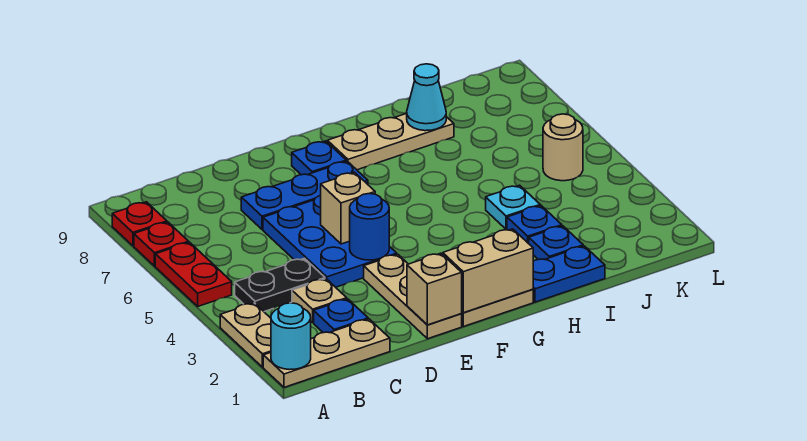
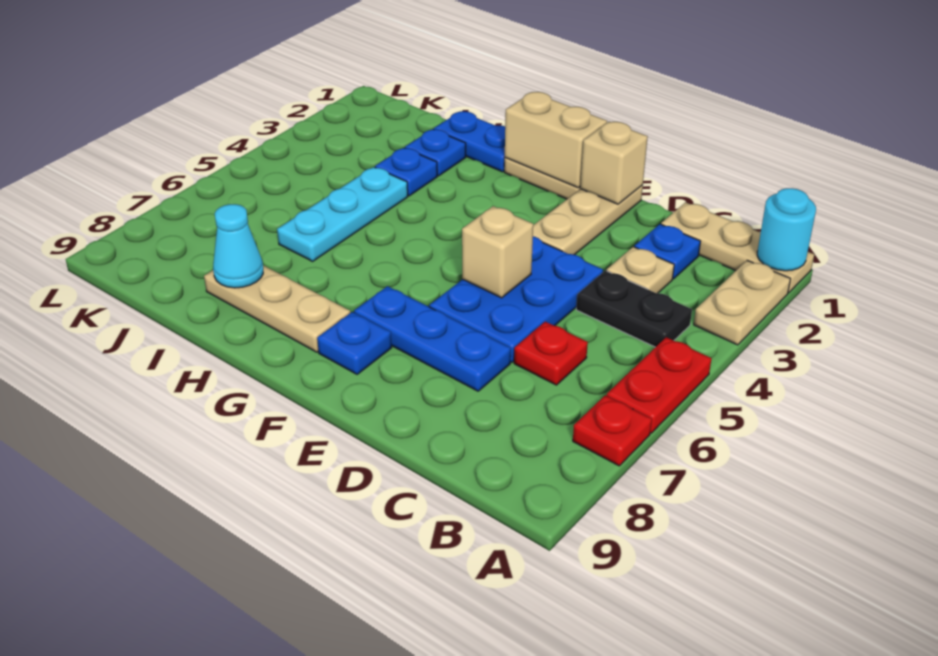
red plate A8 level 1 -> red plate C6 level 1
blue round brick E4 level 2 -> none
cyan plate I4 level 1 -> cyan plate I4:I6 level 1
tan round brick K5 level 1 -> none

